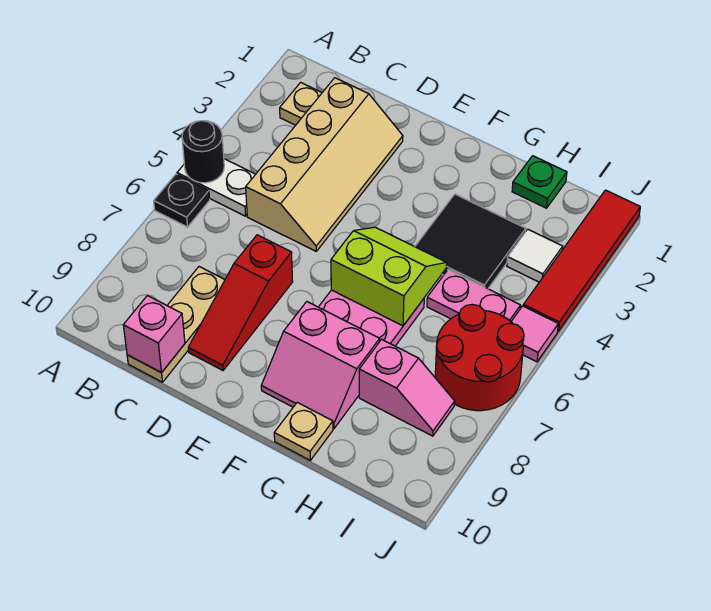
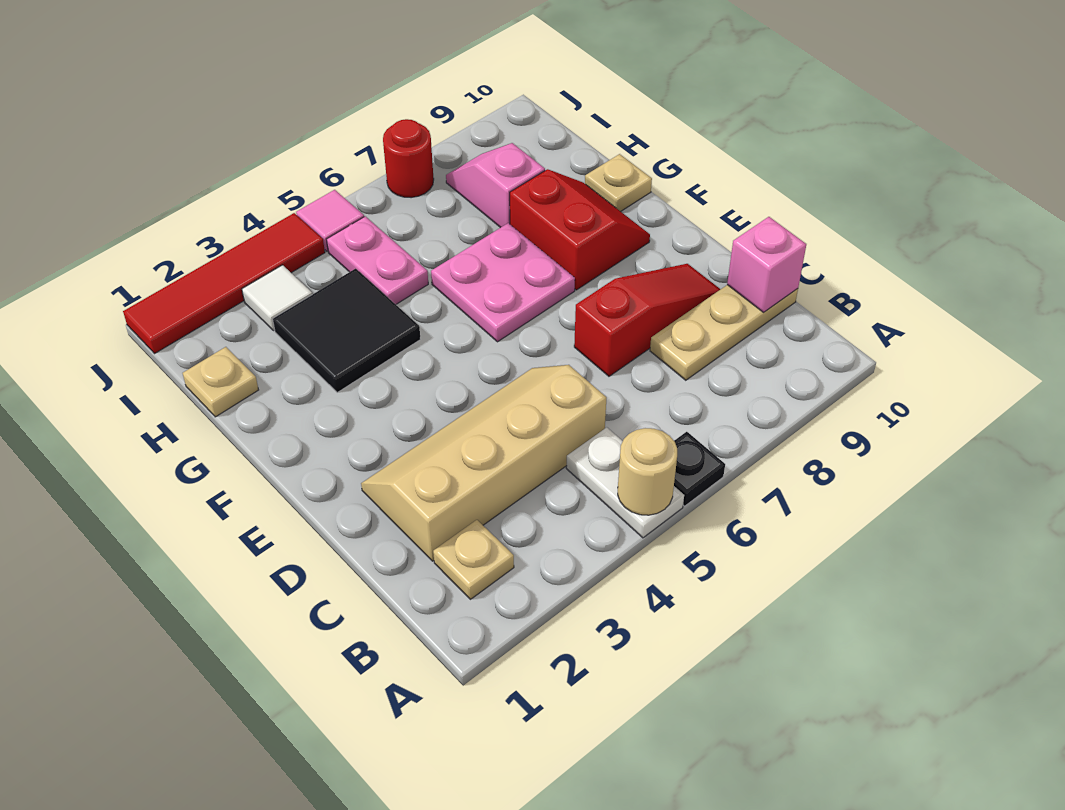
black round brick A5 level 2 -> tan round brick A5 level 2
lime slope F5:G6 level 2 top 6 -> none
pink slope F8:G9 level 1 top 8 -> red slope F8:G9 level 1 top 8
green plate H1 level 1 -> tan plate H1 level 1
red round brick I6:J7 level 1 -> red round brick J7 level 1

